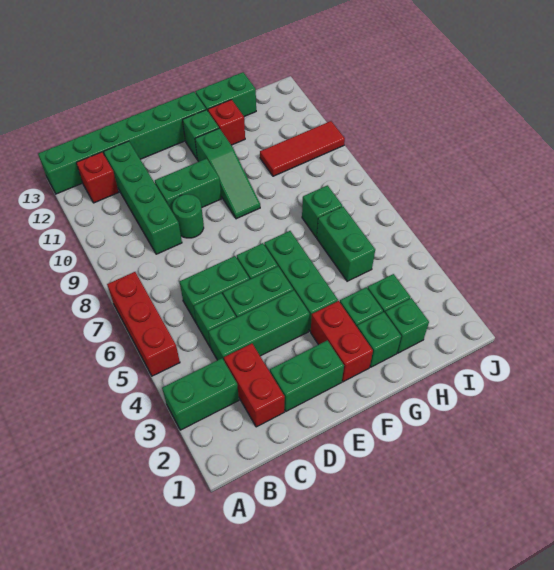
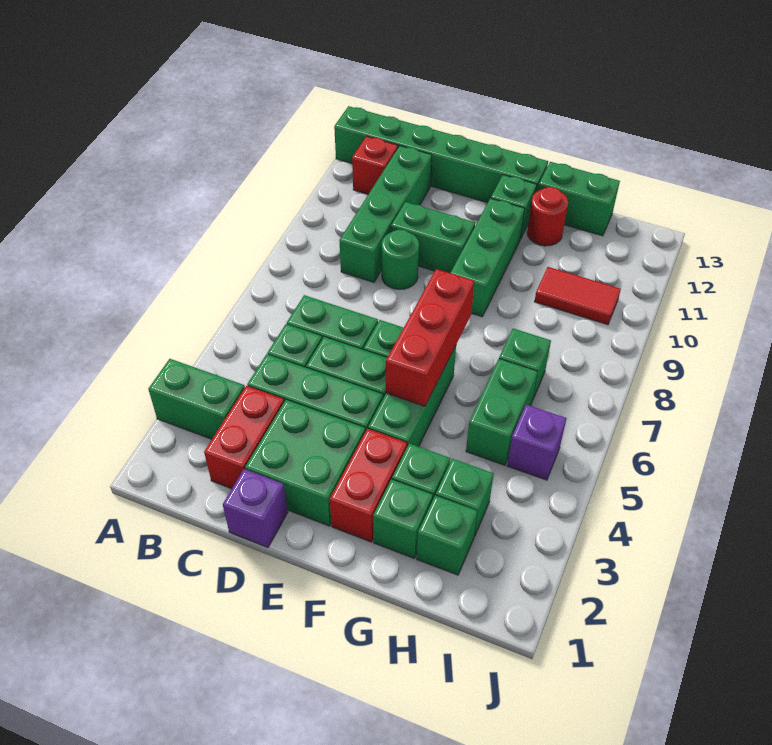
red brick A5:A7 level 1 -> red brick F5:F7 level 2
none -> purple brick D1 level 1
green brick D2:E2 level 1 -> green brick D2:E3 level 1
green slope F9:F11 level 1 top 11 -> green brick F9:F11 level 1
red brick G12 level 1 -> red round brick G12 level 1
red tile H10:J10 level 1 -> red tile H10:I10 level 1
none -> purple brick I5 level 1

